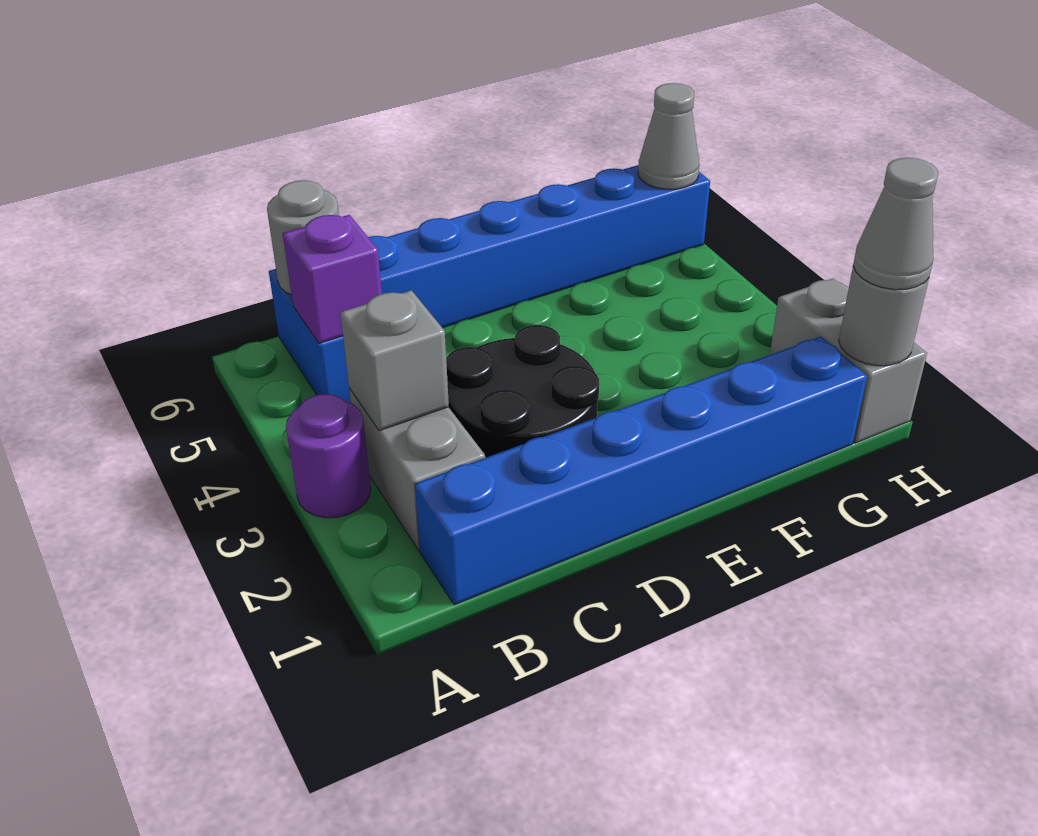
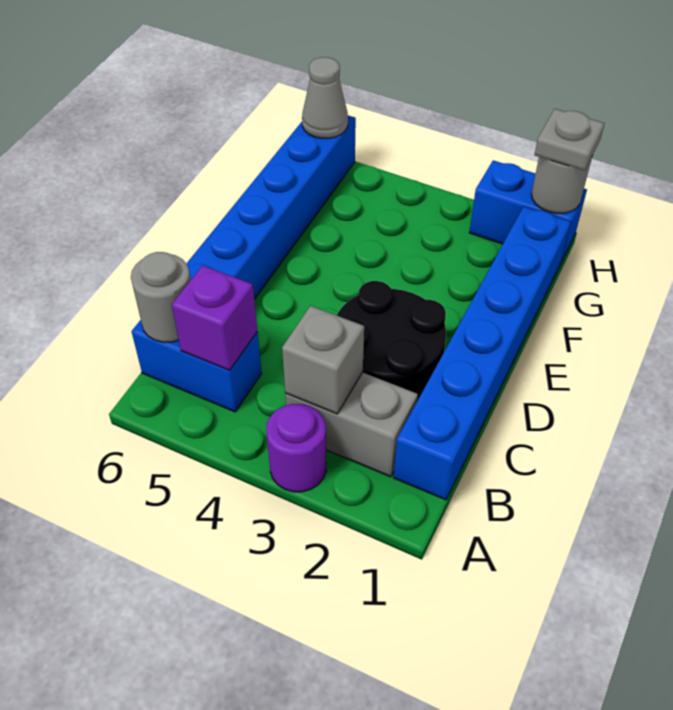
grey brick H1:H2 level 1 -> blue brick H1:H2 level 1
grey cone H1 level 3 -> grey plate H1 level 3

